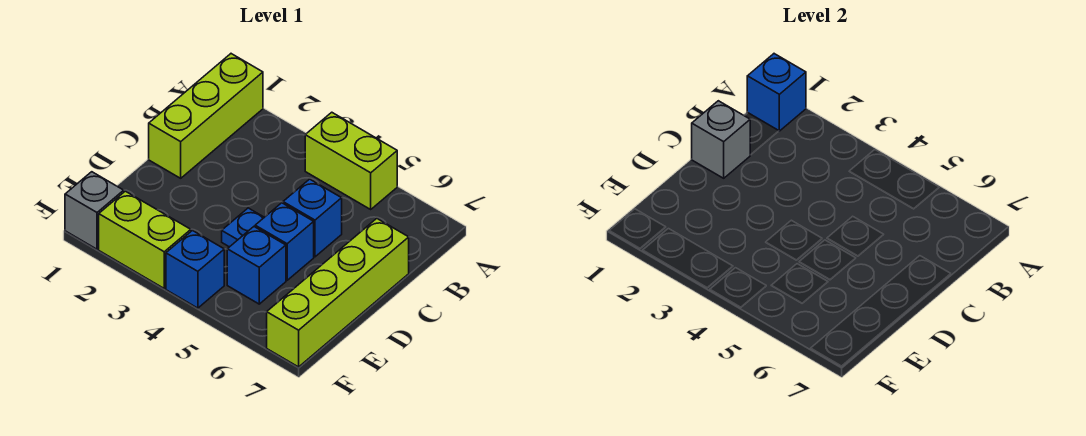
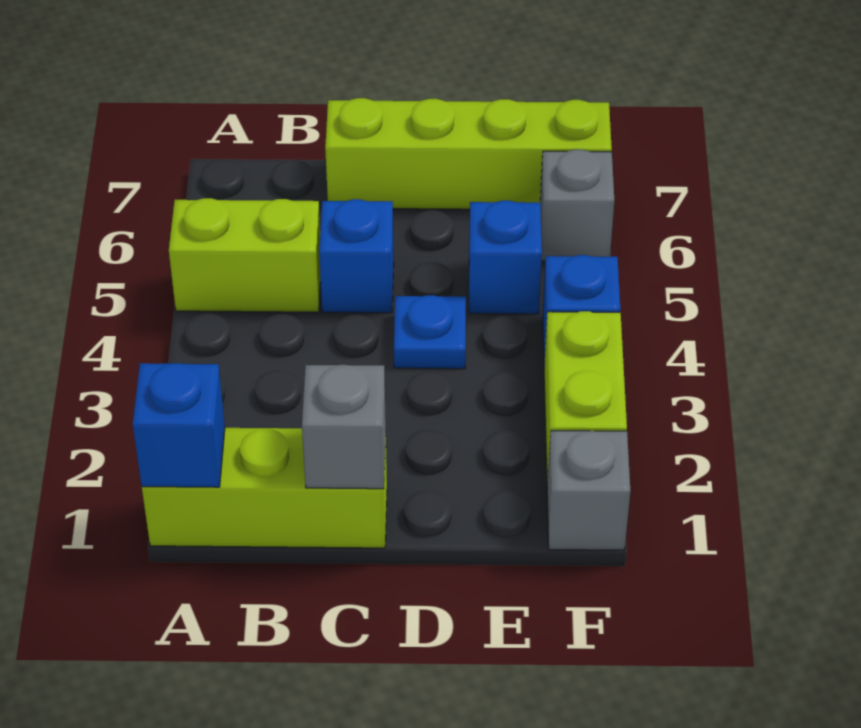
lime brick A4:A5 level 1 -> lime brick A5:B5 level 1
blue brick D5 level 1 -> none
none -> grey brick F6 level 1

